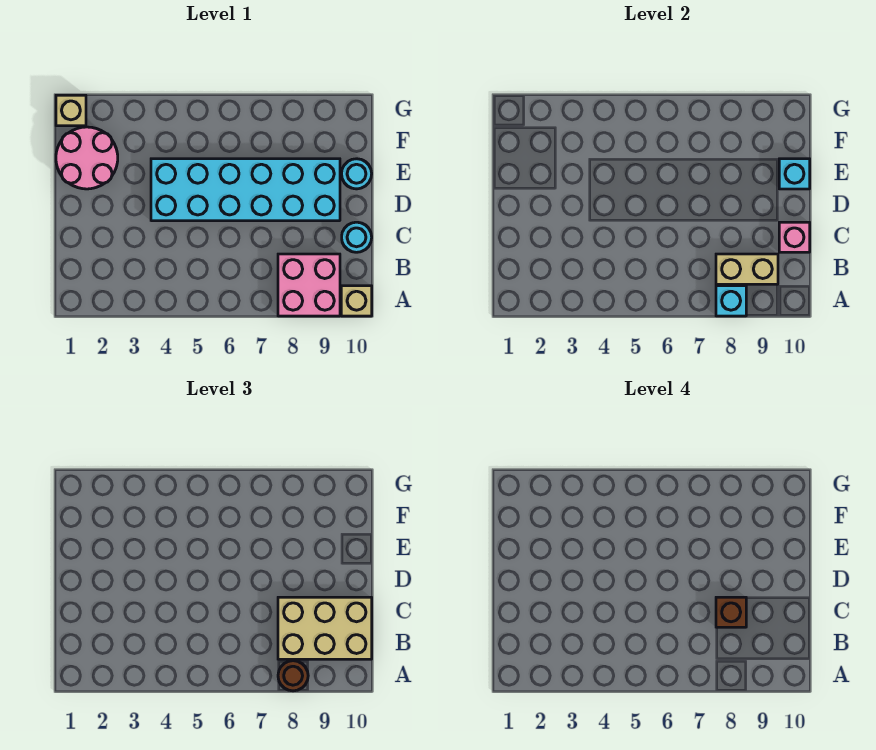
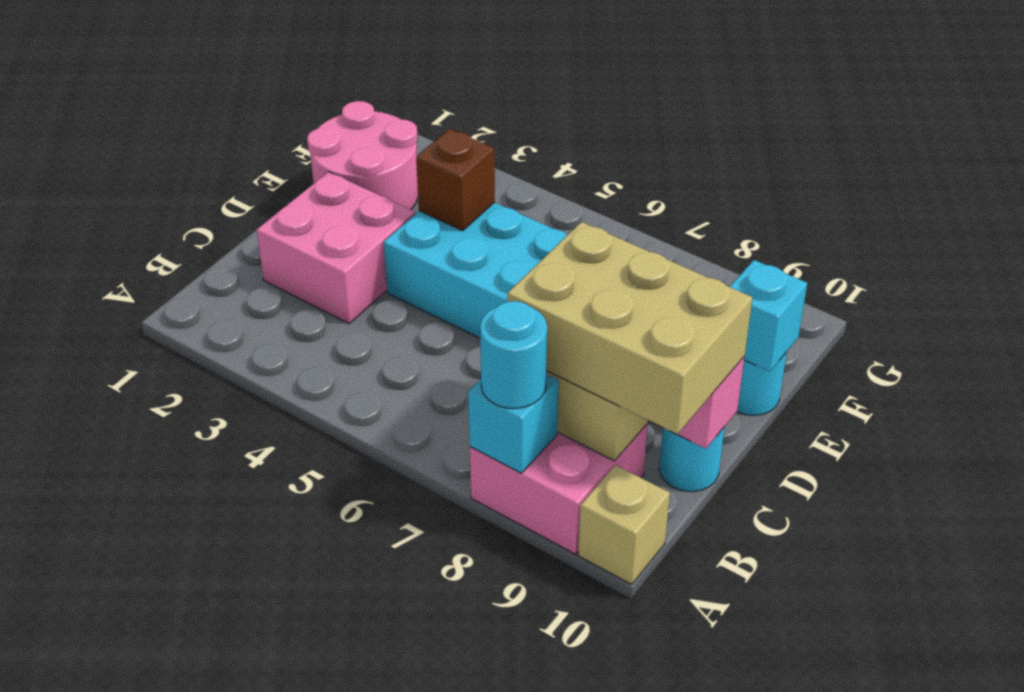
brown round brick A8 level 3 -> cyan round brick A8 level 3
none -> pink brick C2:D3 level 1
brown brick C8 level 4 -> brown brick E4 level 2
tan brick G1 level 1 -> none

